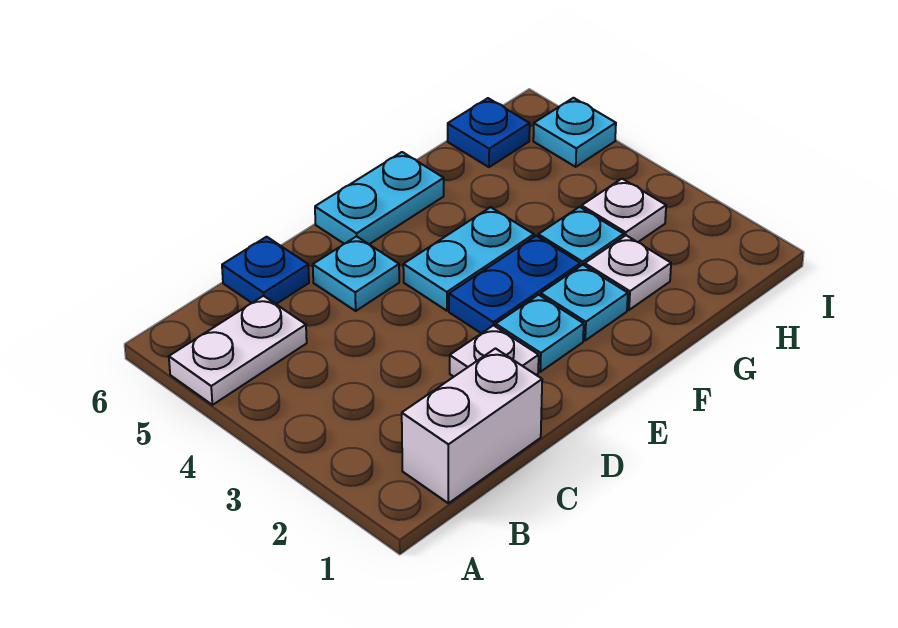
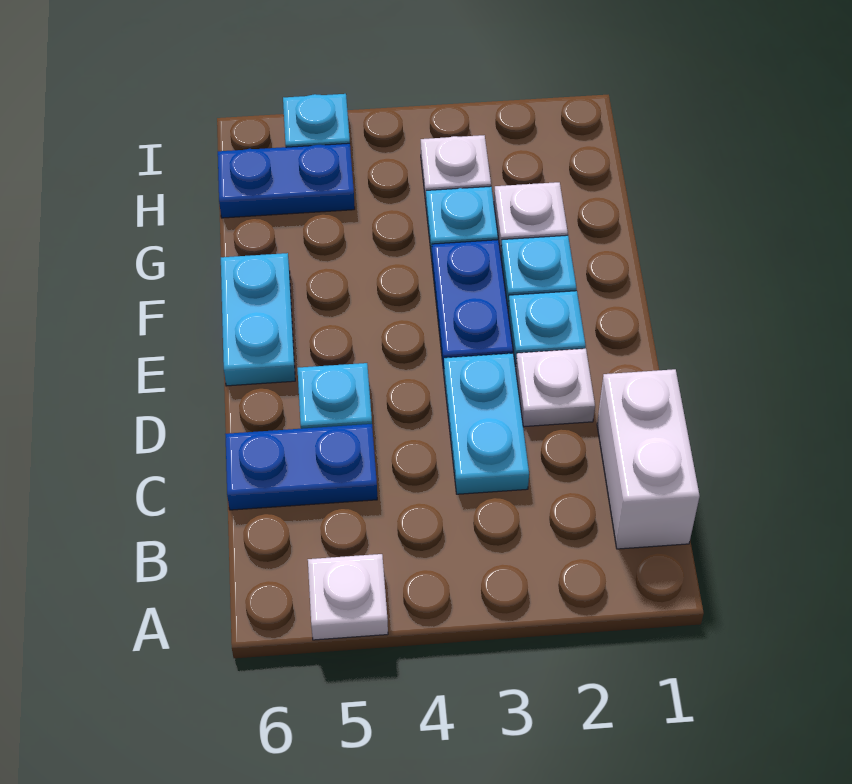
white plate A5:B5 level 1 -> white plate A5 level 1
blue plate C6 level 1 -> blue plate C5:C6 level 1
cyan plate E4:F4 level 1 -> cyan plate C3:D3 level 1
blue plate H6 level 1 -> blue plate H5:H6 level 1

